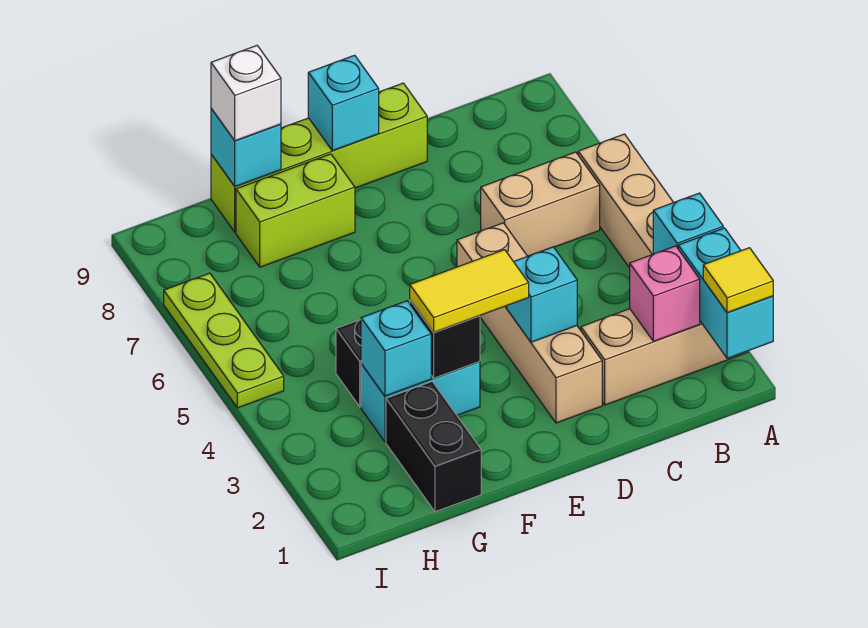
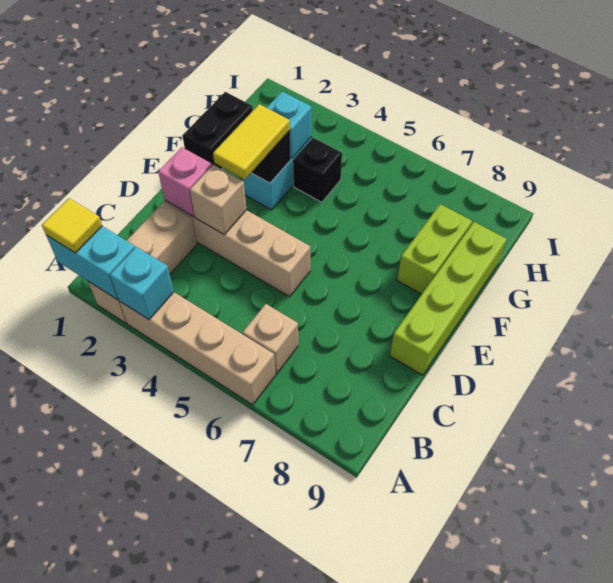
pink brick B2 level 2 -> pink brick D2 level 2
tan brick B6:C6 level 1 -> tan brick B6 level 1
cyan brick D3 level 2 -> tan brick D3 level 2
cyan brick E9 level 2 -> none
black brick G1:G2 level 1 -> black brick F1:G1 level 1
cyan brick G9 level 2 -> none
white brick G9 level 3 -> none
lime plate I5:I7 level 1 -> none

